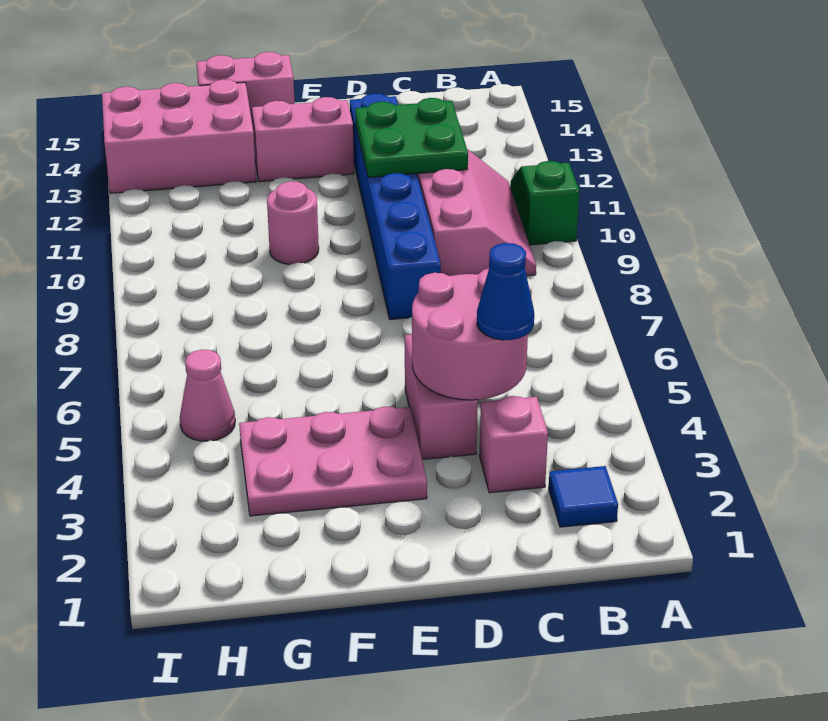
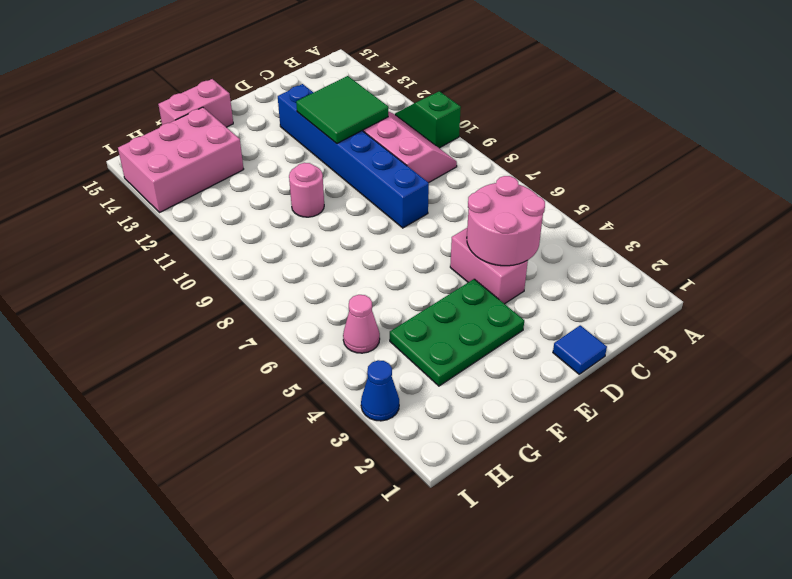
blue tile B2 level 1 -> blue tile D1 level 1
pink brick C3 level 1 -> none
blue cone C4 level 3 -> blue cone I3 level 1
green plate C11:D12 level 2 -> green tile C11:D12 level 2
pink plate E3:G4 level 1 -> green plate E3:G4 level 1
pink brick E13:F13 level 1 -> none

